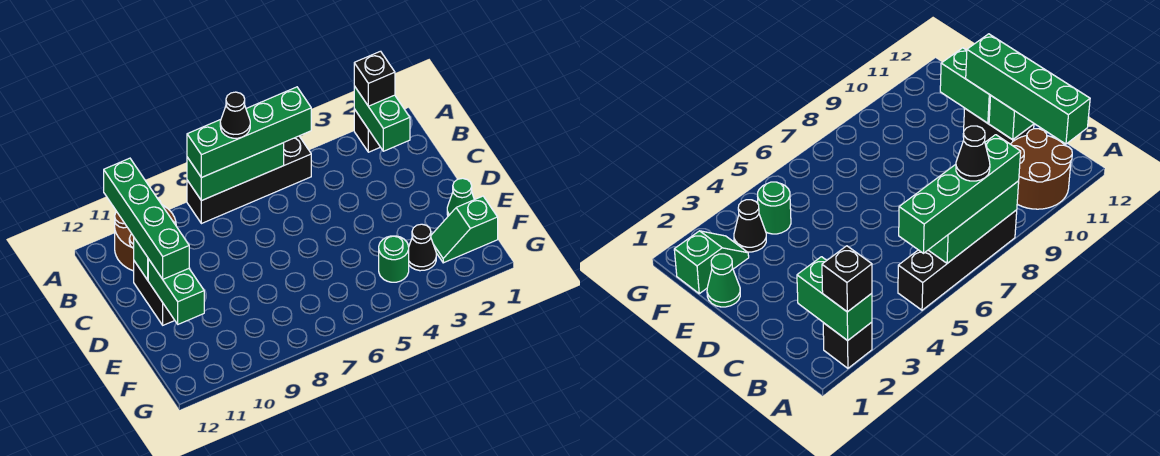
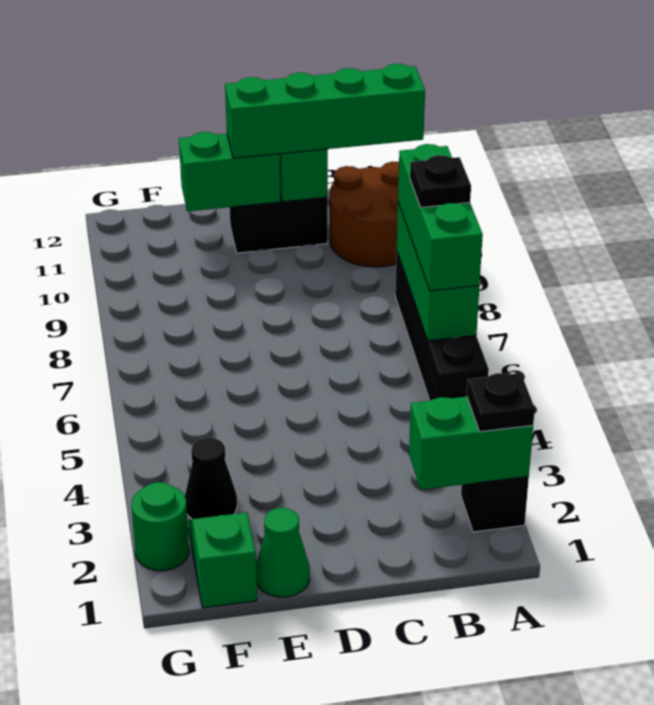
black brick A2 level 3 -> black plate A2 level 3
green brick A5:A8 level 3 -> green brick A6:A8 level 3
black cone A7 level 4 -> black plate A7 level 4
green round brick F4 level 1 -> green round brick G2 level 1

